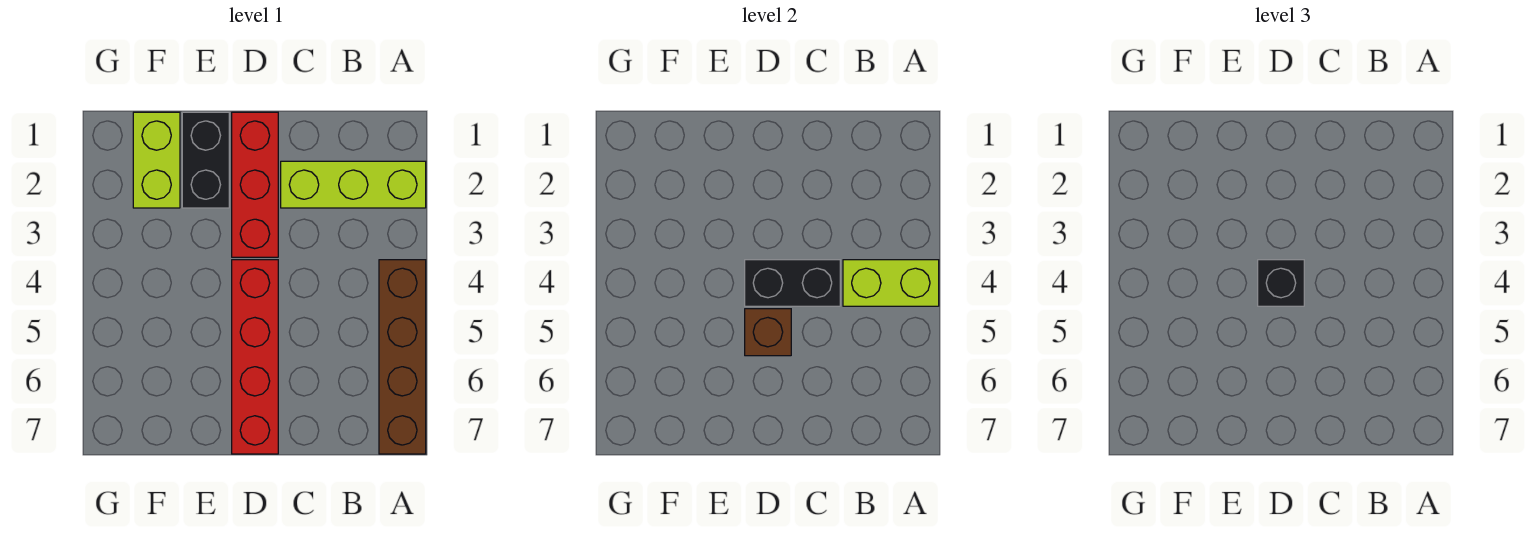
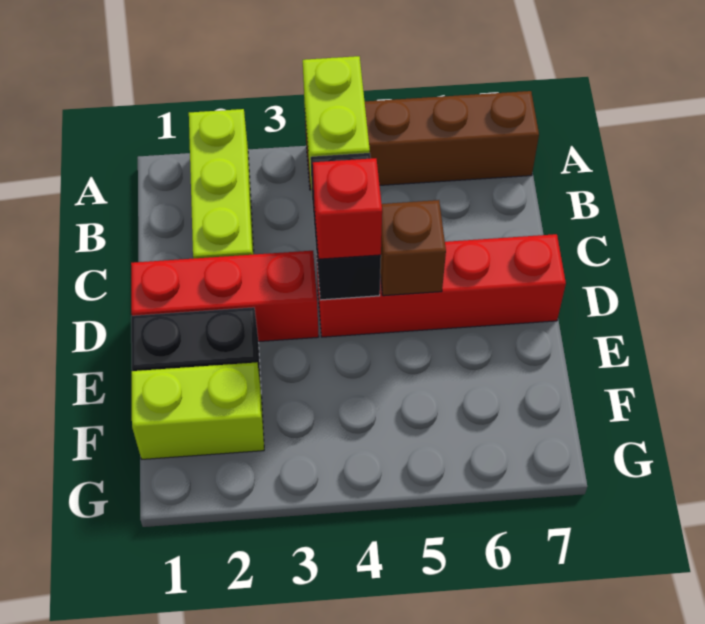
black brick D4 level 3 -> red brick D4 level 3

